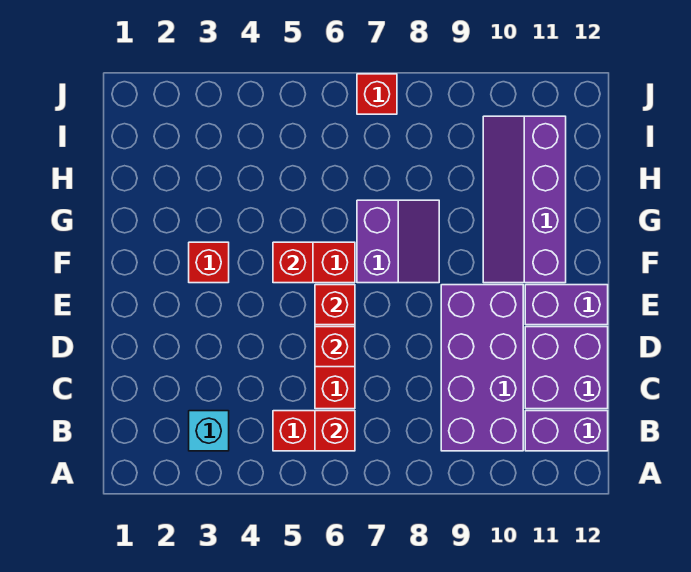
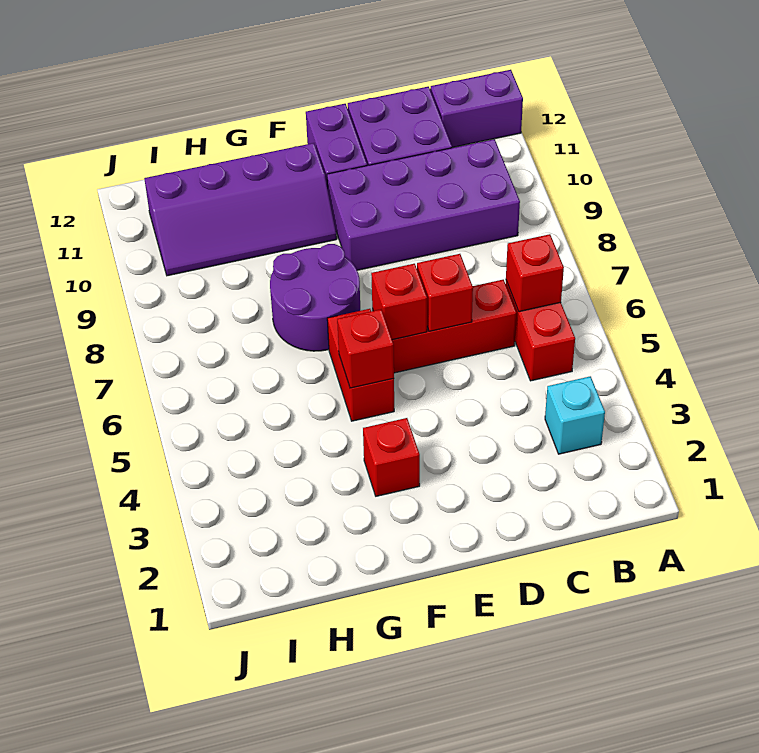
purple brick B11:B12 level 1 -> purple brick A12:B12 level 1
purple slope F7:G8 level 1 top 7 -> purple round brick F7:G8 level 1
red brick J7 level 1 -> none

